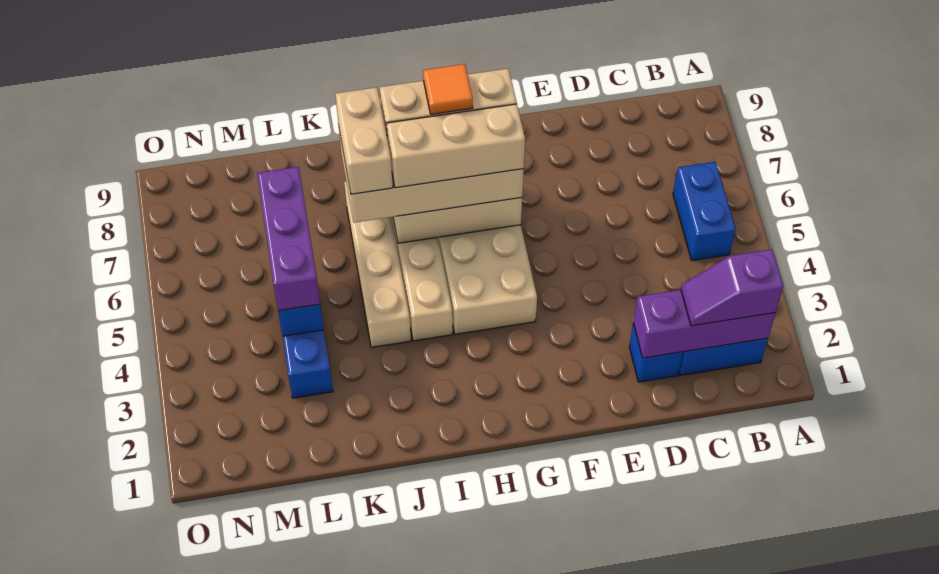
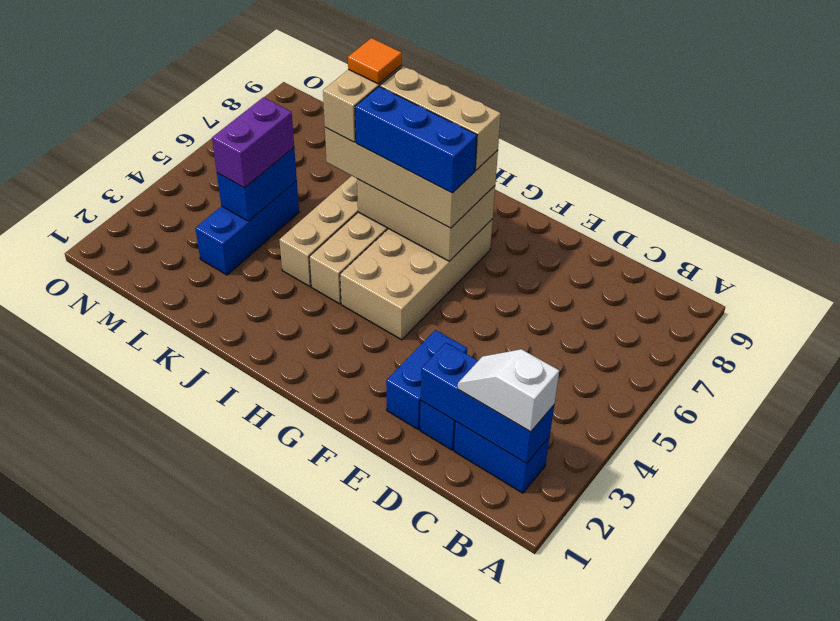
purple brick B2:D2 level 2 -> blue brick B2:D2 level 2
purple slope B2:C2 level 3 top B -> white slope B2:C2 level 3 top B
blue brick B5:B6 level 1 -> blue brick E2:E3 level 1
tan brick G6:I6 level 4 -> blue brick G6:I6 level 4
orange tile H7 level 5 -> orange tile J7 level 5
purple brick L4:L6 level 3 -> purple brick L4:L5 level 3

